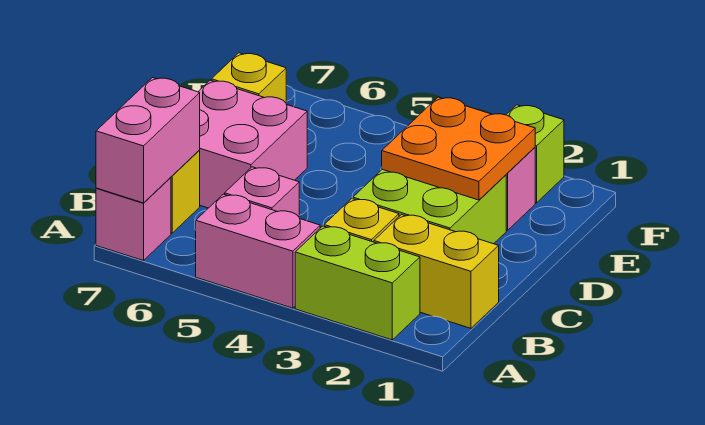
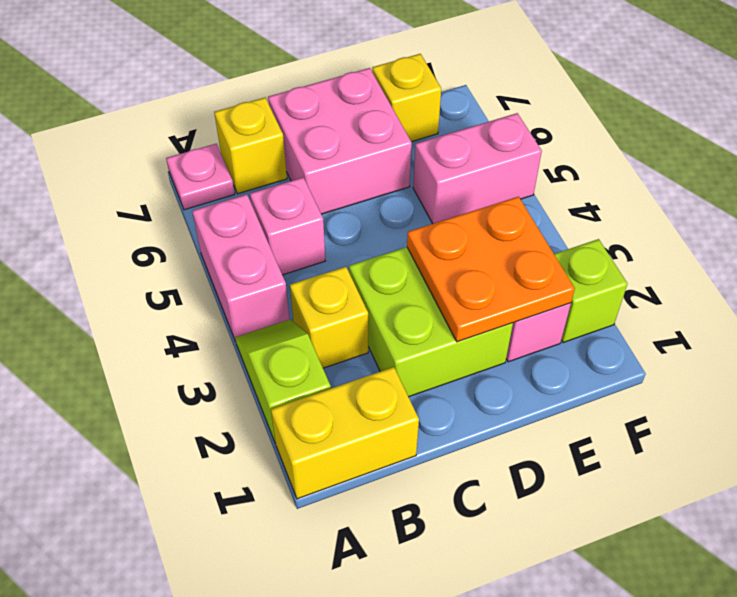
lime brick A2:A3 level 1 -> lime slope A2:A3 level 1 top 2
pink brick A7 level 1 -> pink plate A7 level 1
pink brick A7:B7 level 2 -> pink brick E5:F5 level 1
yellow brick B1:B2 level 1 -> yellow brick A1:B1 level 1

